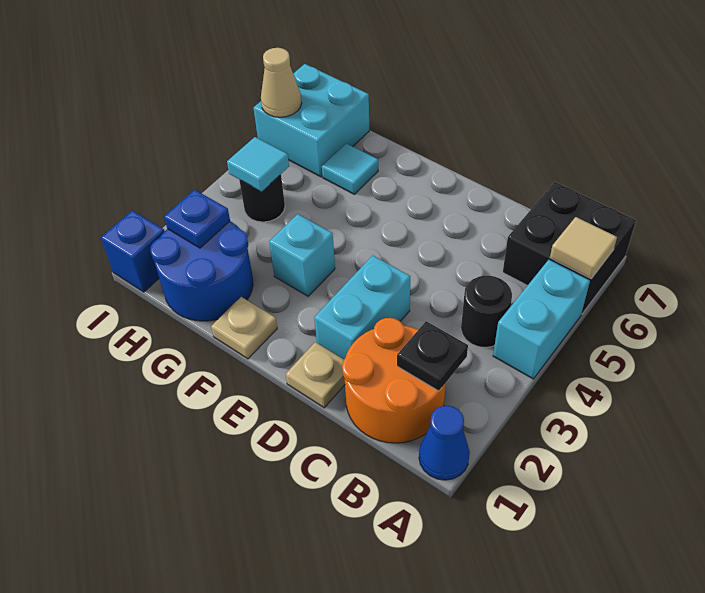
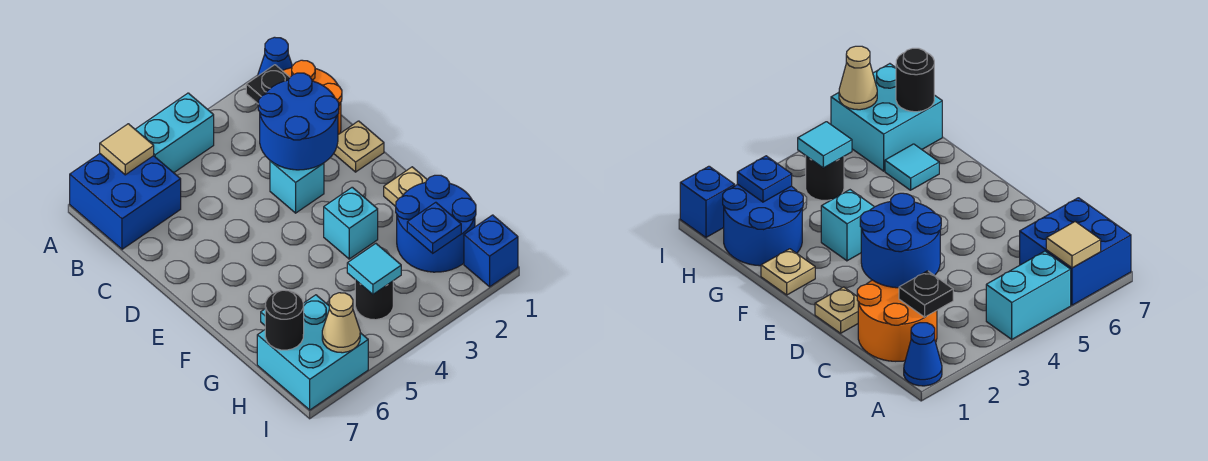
black brick A6:B7 level 1 -> blue brick A6:B7 level 1
black round brick B4 level 1 -> black round brick H7 level 2
none -> blue round brick C2:D3 level 2
cyan brick D2:D3 level 1 -> cyan brick D3 level 1

